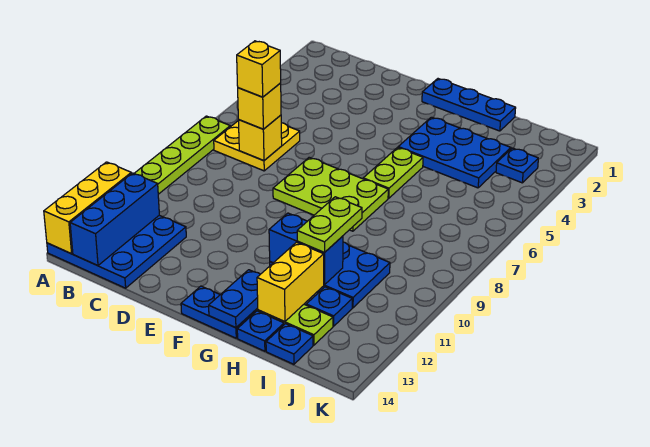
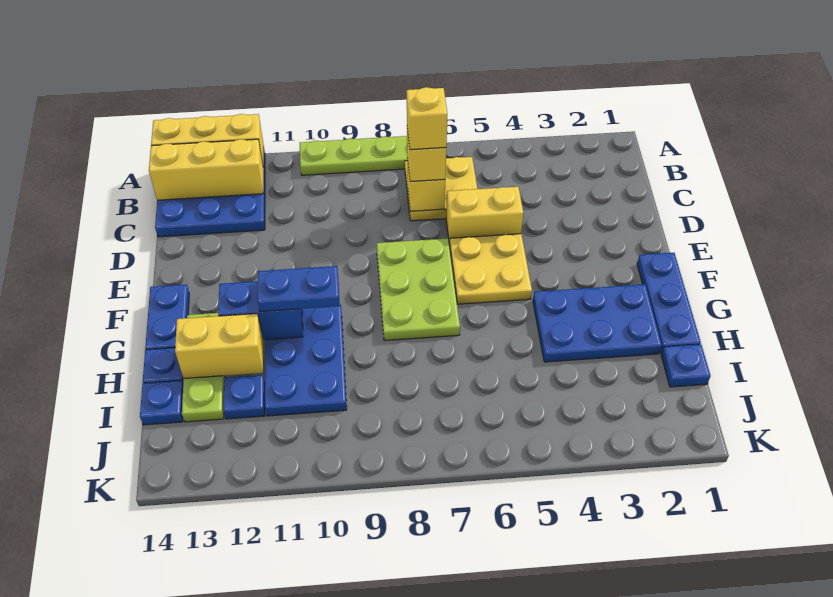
blue brick B12:B14 level 2 -> yellow brick B12:B14 level 2
none -> yellow brick D5:D6 level 1
none -> yellow plate E5:F6 level 1
blue plate G3:I4 level 1 -> blue plate G2:H4 level 1
lime plate G5:G6 level 1 -> none
blue brick G11:H11 level 2 -> blue brick G11:G12 level 2
blue plate G13:G14 level 2 -> blue plate G10:G11 level 3
lime plate H10:H11 level 3 -> none
blue plate J3 level 1 -> blue plate I1 level 1

